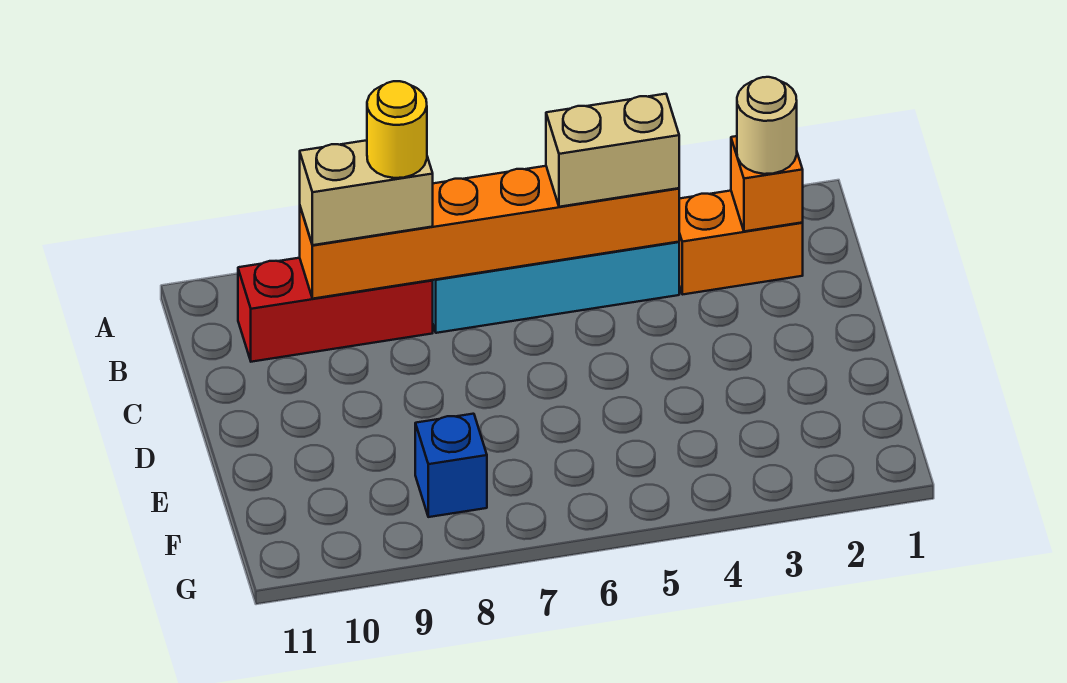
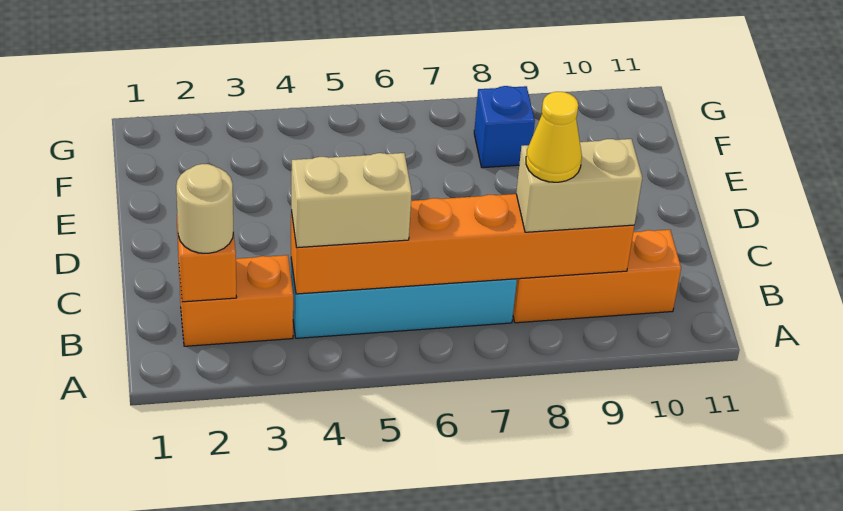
red brick B8:B10 level 1 -> orange brick B8:B10 level 1
yellow round brick B8 level 4 -> yellow cone B8 level 4

